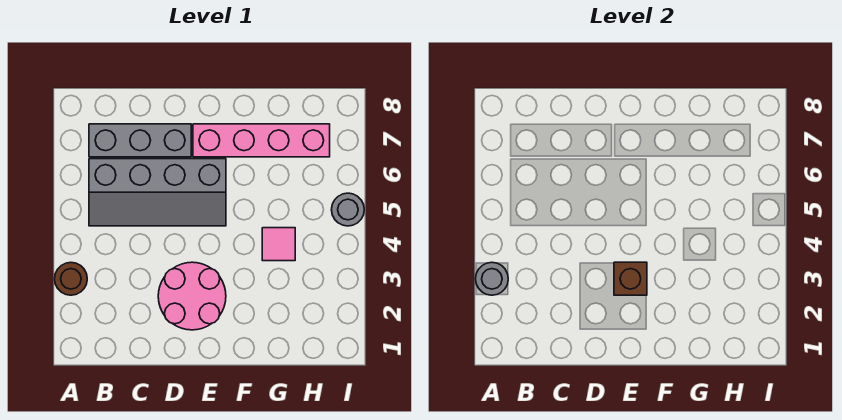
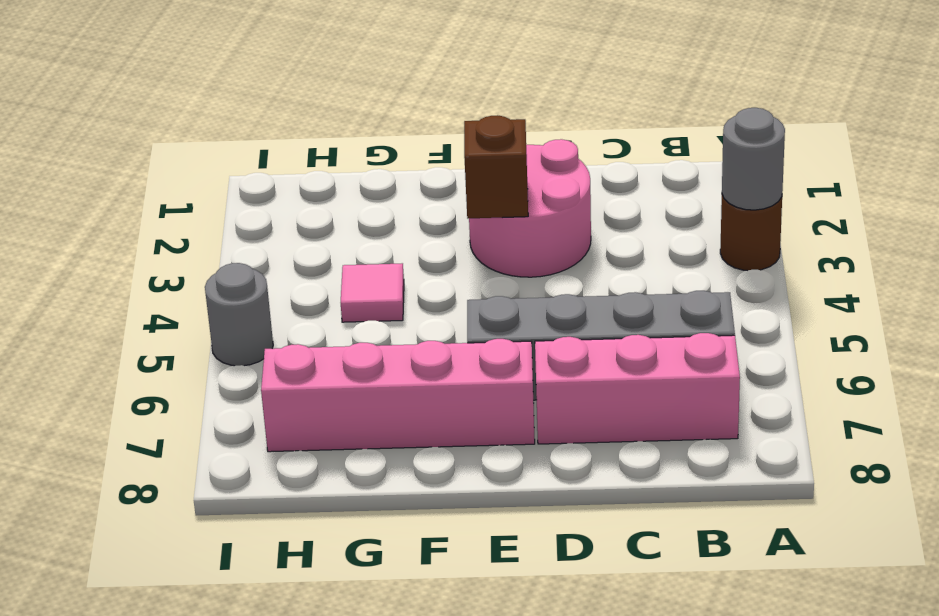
grey brick B7:D7 level 1 -> pink brick B7:D7 level 1

